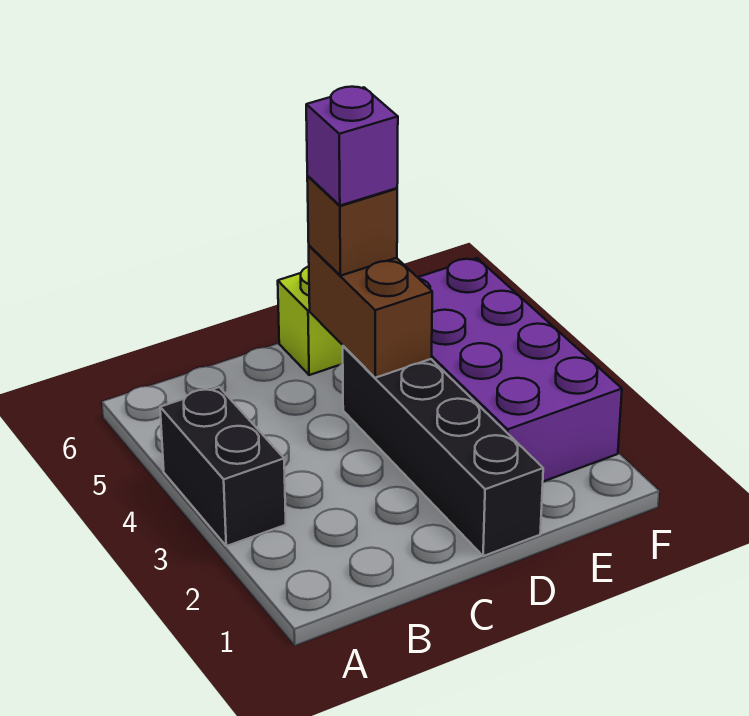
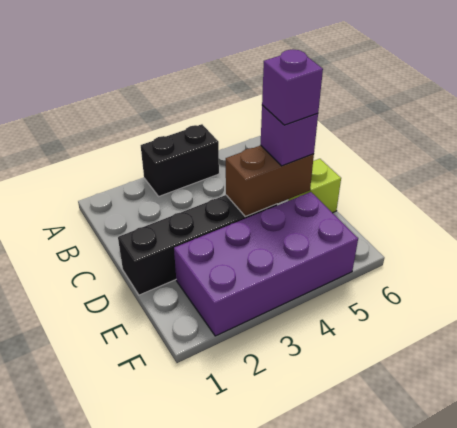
brown brick D5 level 3 -> purple brick D5 level 3

